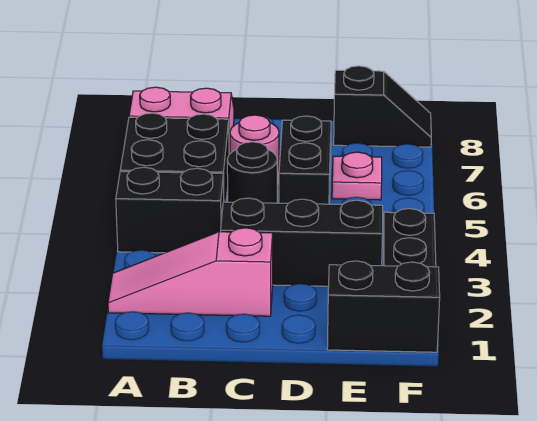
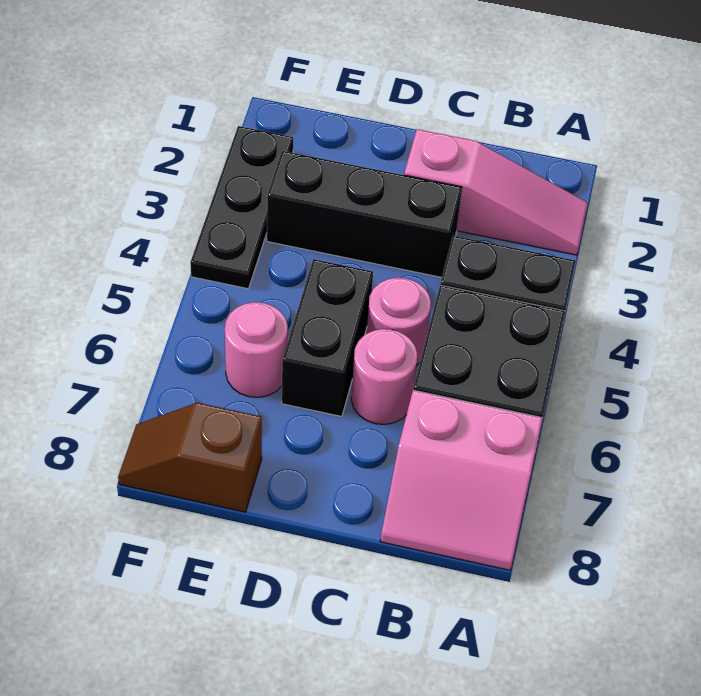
black round brick C5 level 1 -> pink round brick C5 level 1
black brick E1:F1 level 1 -> none
pink plate E6 level 1 -> pink round brick E6 level 1
black slope E8:F8 level 1 top E -> brown slope E8:F8 level 1 top E

